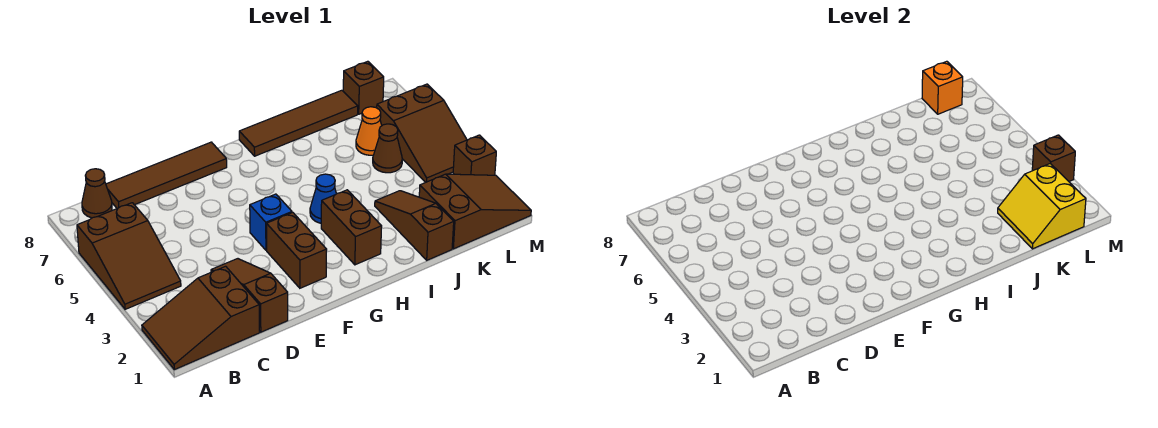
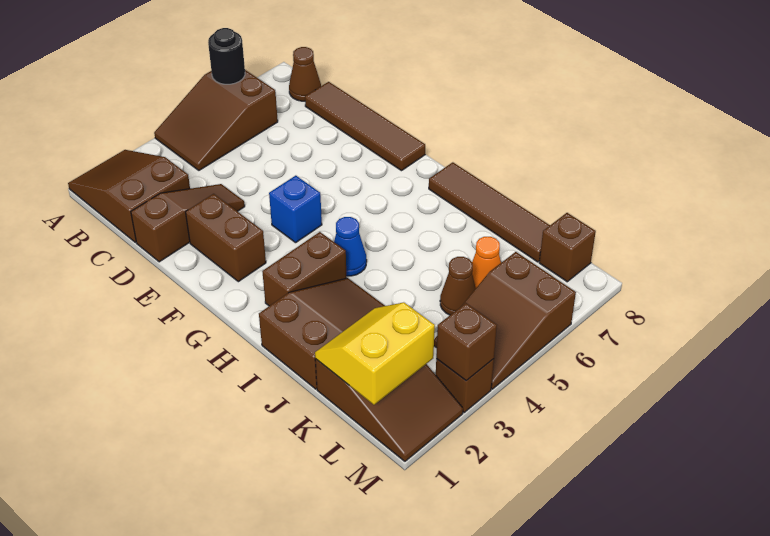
none -> black round brick A6 level 2
brown brick F2:F3 level 1 -> brown brick E2:F2 level 1
brown slope J1:J3 level 1 top 1 -> brown slope I1:J3 level 1 top 1
orange brick L8 level 2 -> none

